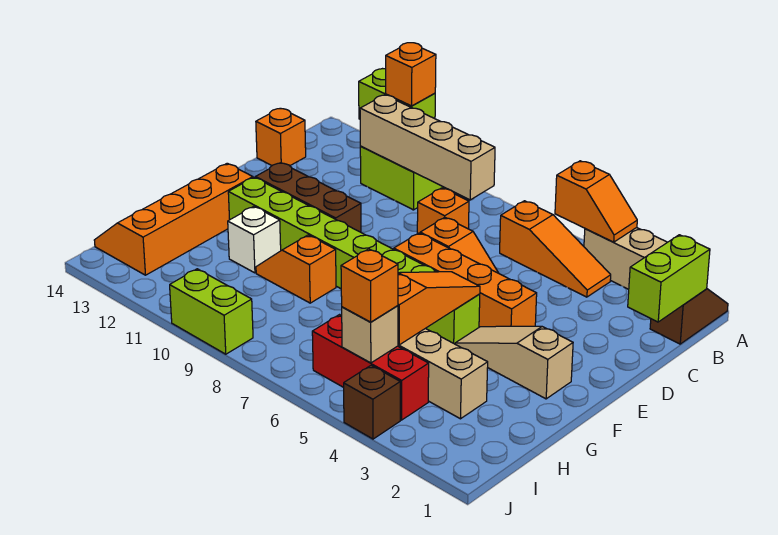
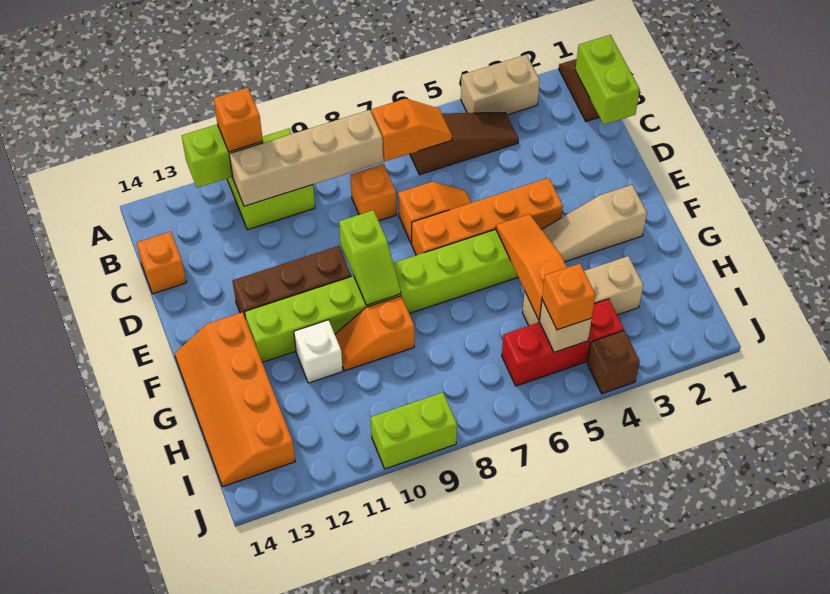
orange slope A4:A5 level 2 top 5 -> orange slope B6:B7 level 2 top 7
orange slope B4:B6 level 1 top 6 -> brown slope B4:B6 level 1 top 6
none -> lime slope E9:F9 level 2 top E

